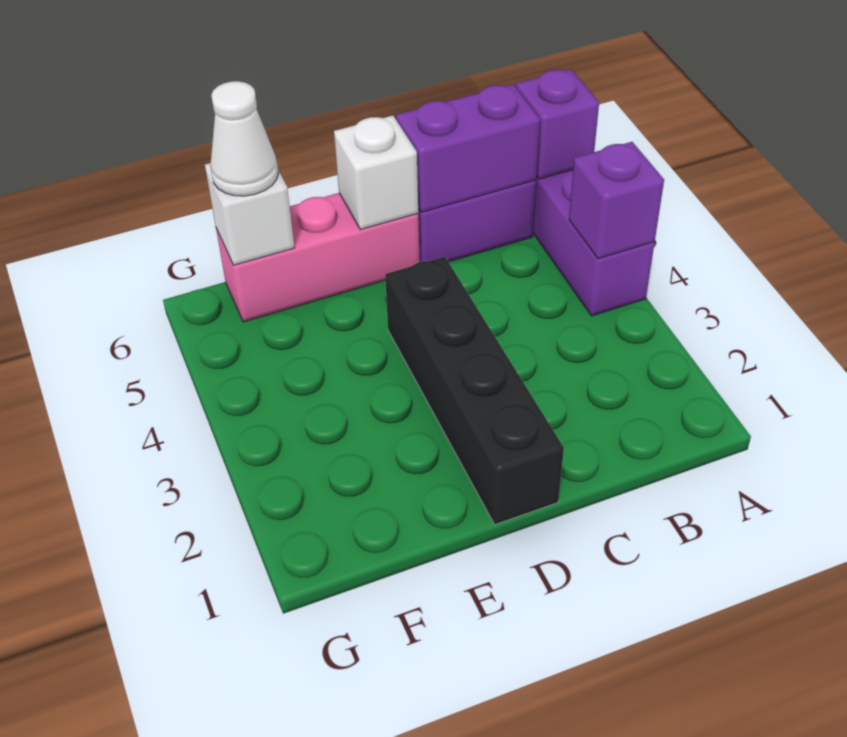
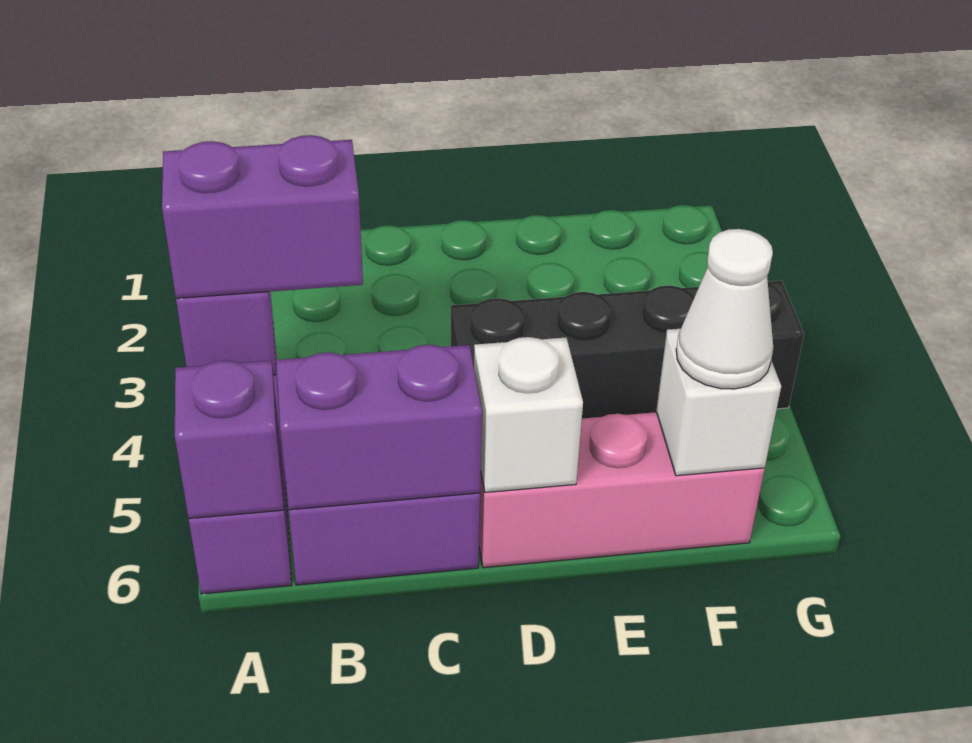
none -> purple brick A4:B4 level 3
black brick D1:D4 level 1 -> black brick D4:G4 level 1

